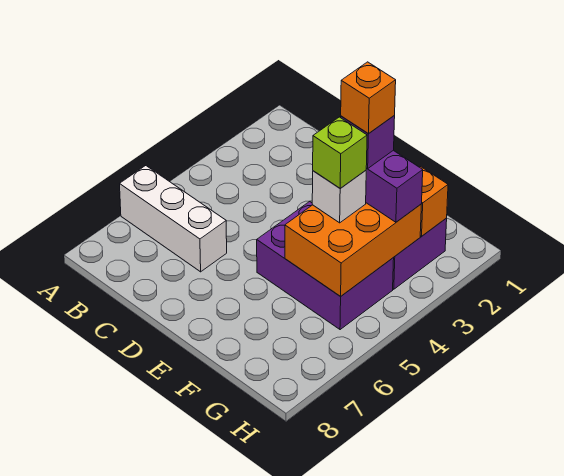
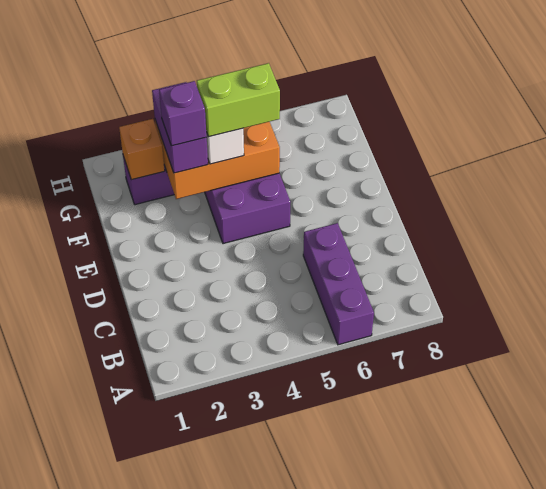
white brick A6:C6 level 1 -> purple brick A6:C6 level 1
orange brick F3 level 5 -> none
lime brick F4 level 4 -> lime brick F4:F5 level 4

